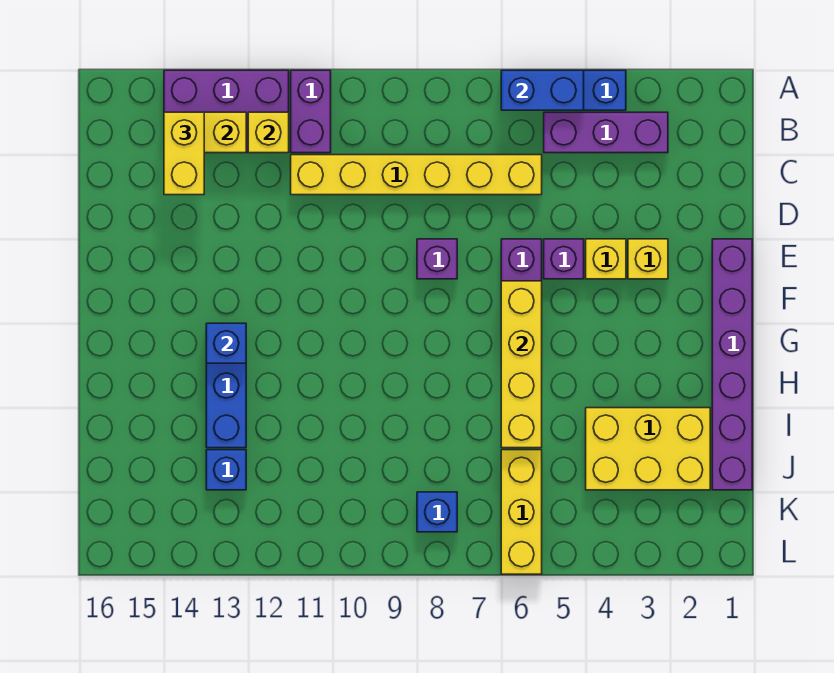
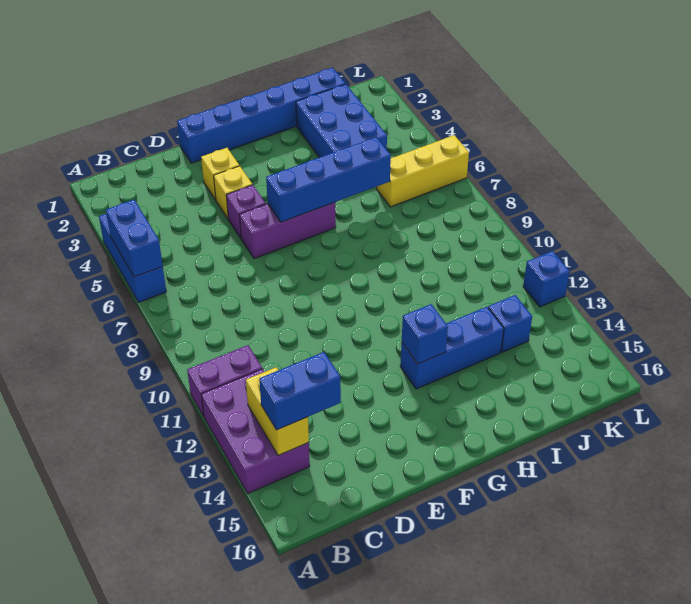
purple brick B3:B5 level 1 -> none
yellow brick B12 level 2 -> none
yellow brick B14:C14 level 3 -> blue brick B14:C14 level 3
yellow brick C6:C11 level 1 -> none
purple brick E1:J1 level 1 -> blue brick E1:J1 level 1
purple brick E8 level 1 -> none
yellow brick F6:I6 level 2 -> blue brick F6:I6 level 2
yellow brick I2:J4 level 1 -> blue brick I2:J4 level 1
blue brick K8 level 1 -> blue brick L12 level 1

